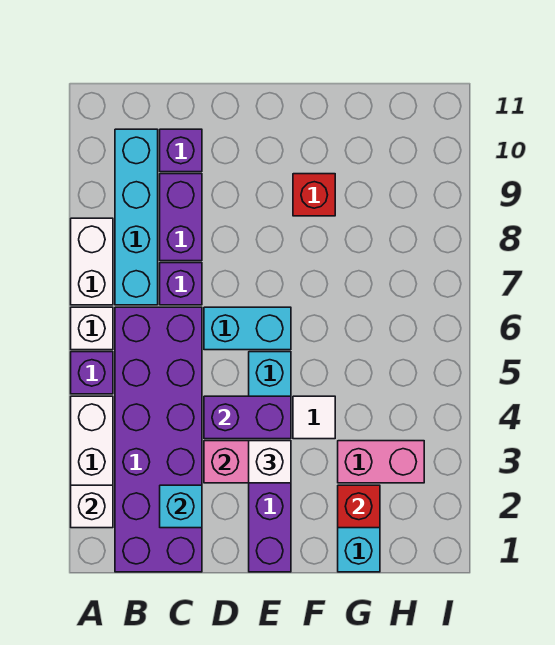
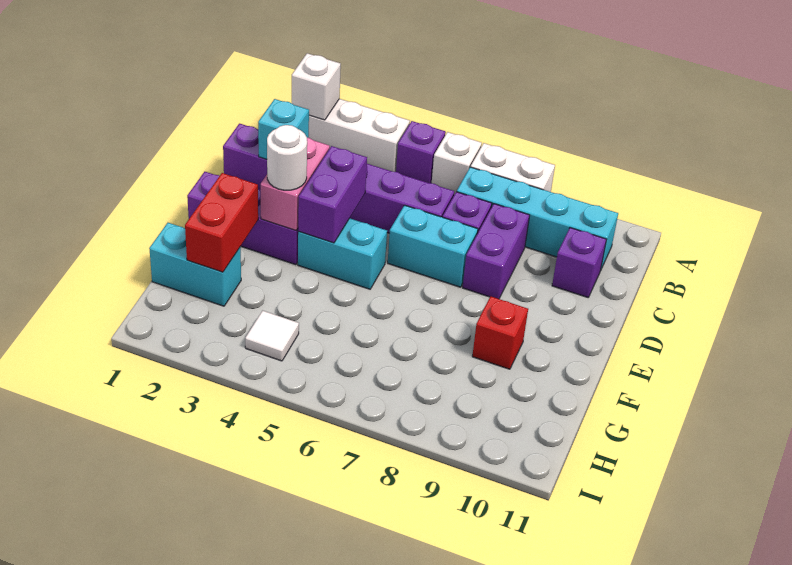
purple brick B1:C6 level 1 -> purple brick C1:C6 level 1
purple brick C8:C9 level 1 -> purple brick C8:D8 level 1
cyan brick D6:E6 level 1 -> cyan brick D6:D7 level 1
white brick E3 level 3 -> white round brick E3 level 3
white tile F4 level 1 -> white tile H4 level 1
red brick G2 level 2 -> red brick F2:G2 level 2
pink brick G3:H3 level 1 -> none

